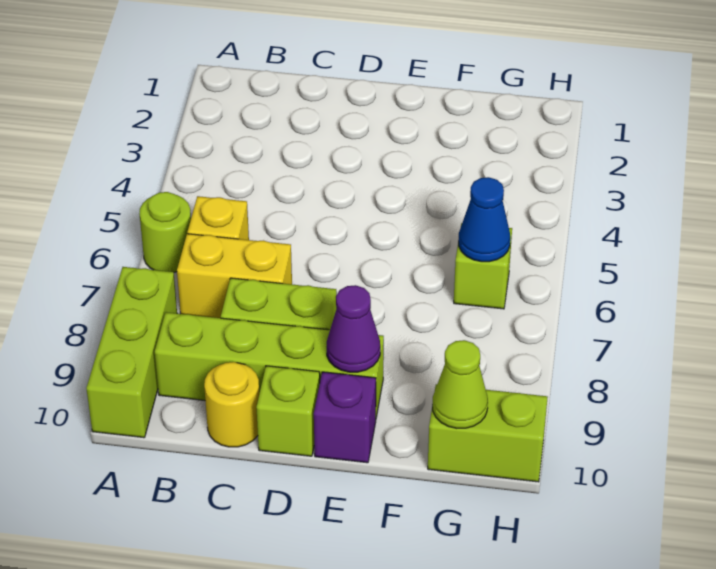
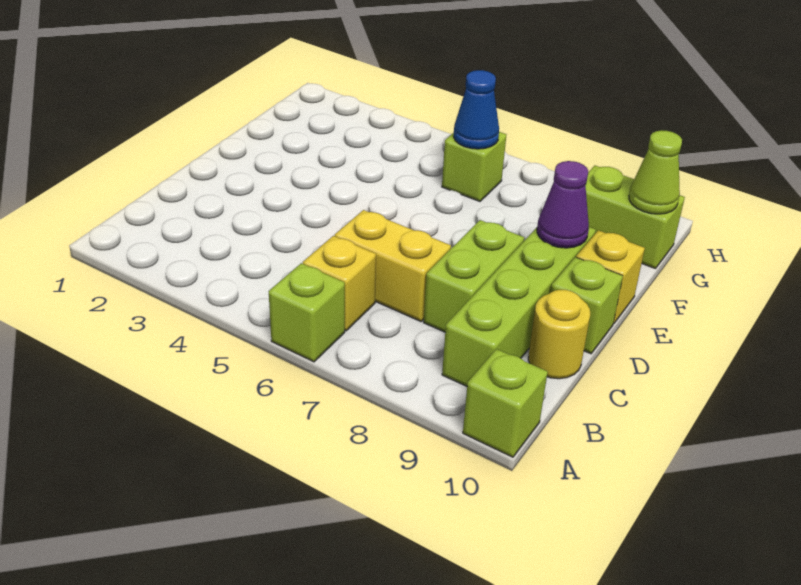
lime round brick A6 level 1 -> lime brick A6 level 1
lime brick A8:A10 level 1 -> lime brick A10 level 1
yellow brick B7:C7 level 1 -> yellow brick C6:C7 level 1
purple brick E10 level 1 -> yellow brick E10 level 1
lime brick G10:H10 level 1 -> lime brick G9:G10 level 1

